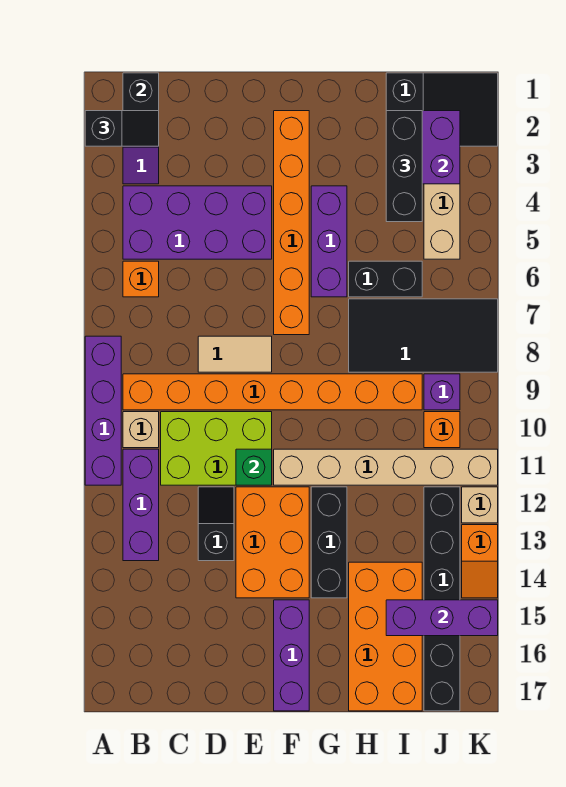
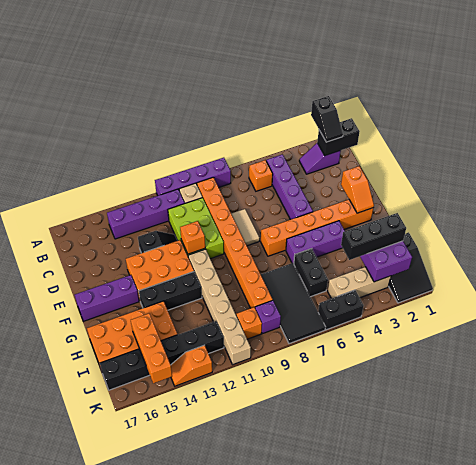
purple brick B4:E5 level 1 -> purple brick B5:E5 level 1
purple brick B11:B13 level 1 -> purple brick B11:B14 level 1
none -> orange slope E2:F2 level 2 top E
green brick E11 level 2 -> orange brick E11 level 2
purple brick I15:K15 level 2 -> orange brick I15:K15 level 2
none -> black brick K5:K6 level 1
tan brick K12 level 1 -> none

